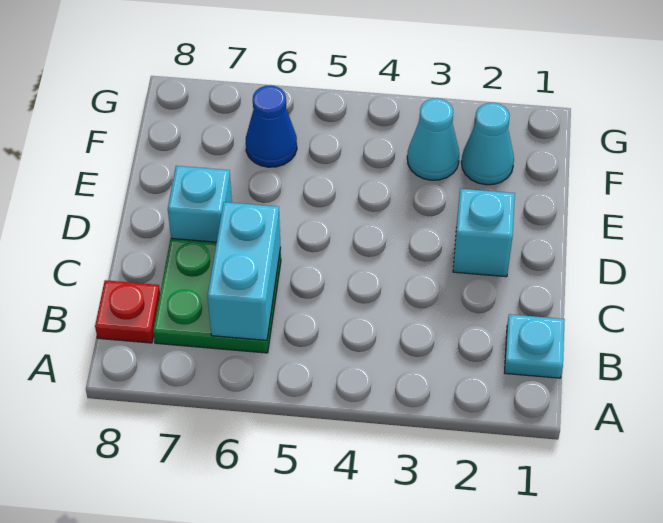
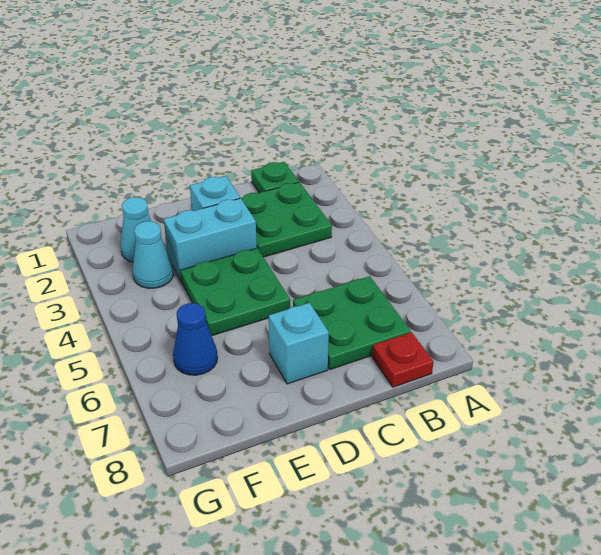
cyan plate B1 level 1 -> green plate B1 level 1
none -> green plate B2:C3 level 1
cyan brick B6:C6 level 2 -> cyan brick D3:E3 level 1
none -> green plate D4:E5 level 1

